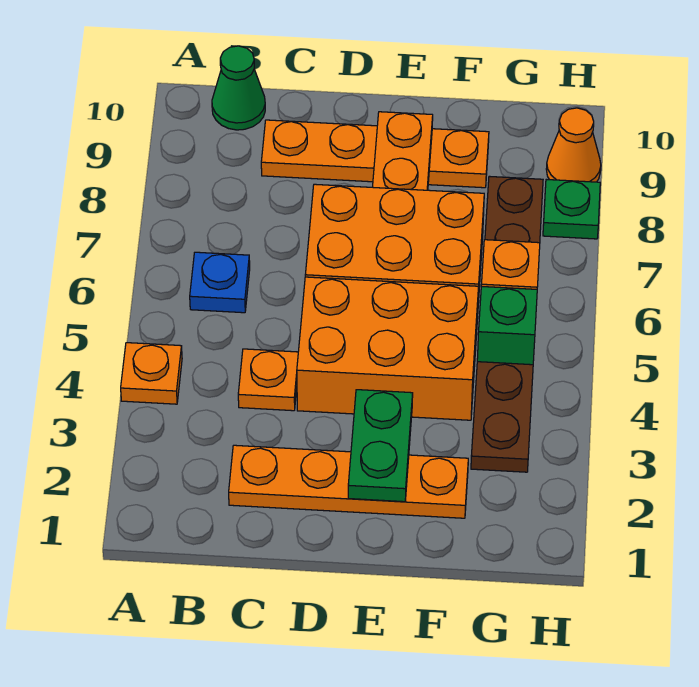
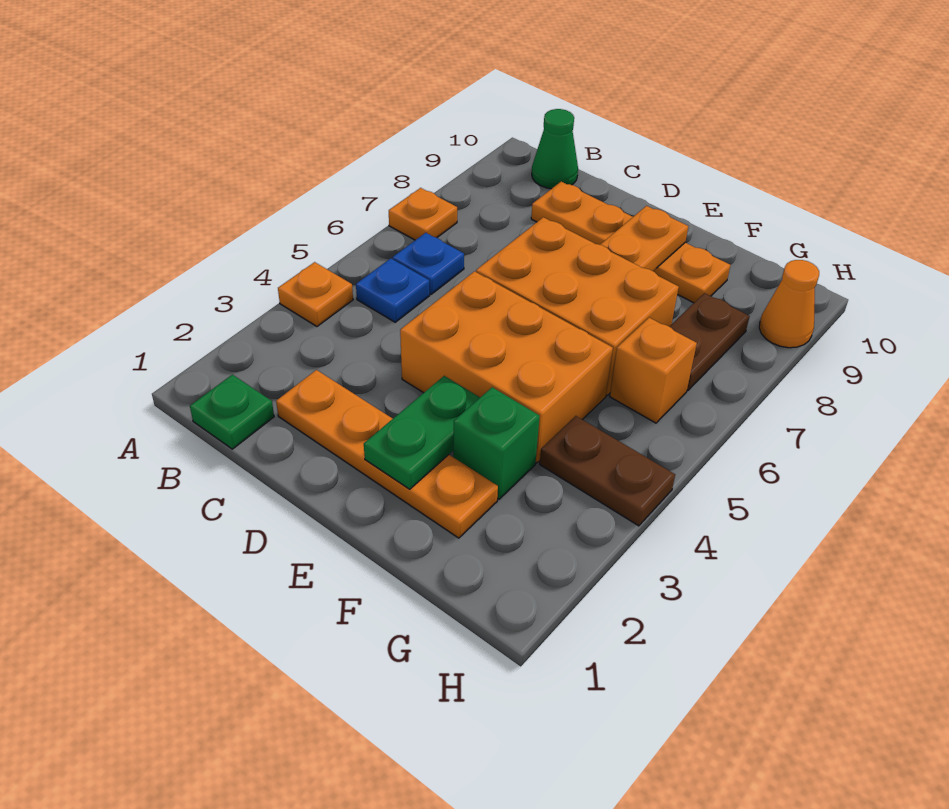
none -> blue plate B5 level 1
orange plate C4 level 1 -> orange plate A7 level 1
brown plate G3:G4 level 1 -> brown plate G4:H4 level 1
green brick G5 level 1 -> green brick F3 level 1
green plate H8 level 1 -> green plate B1 level 1

